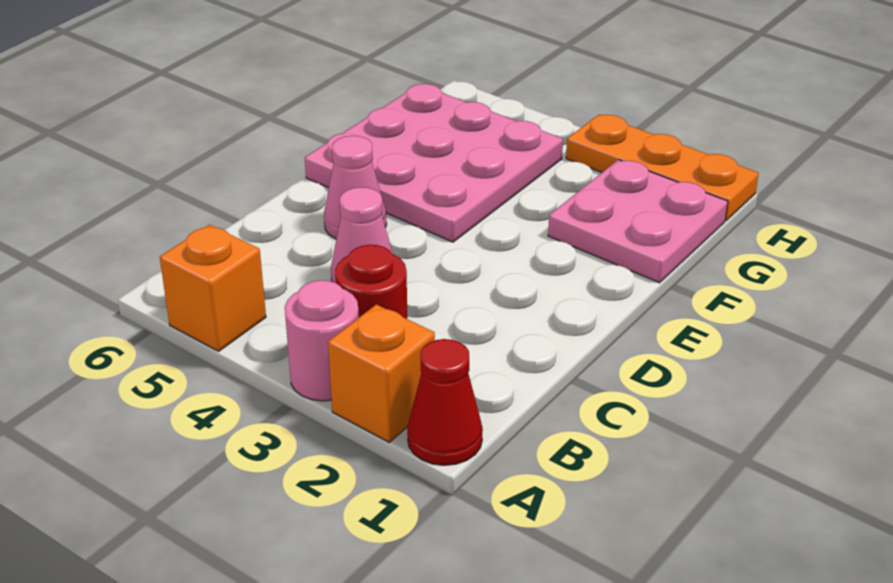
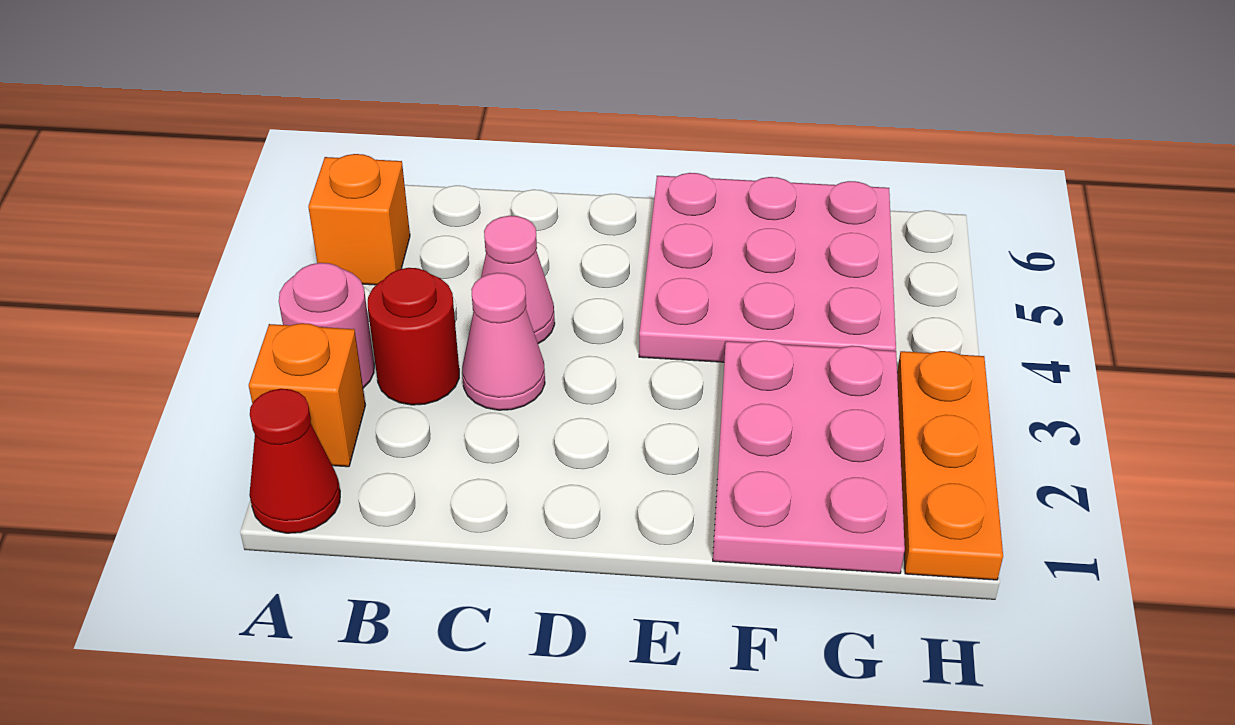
pink cone D5 level 1 -> pink cone C3 level 1
pink plate F1:G2 level 1 -> pink plate F1:G3 level 1

